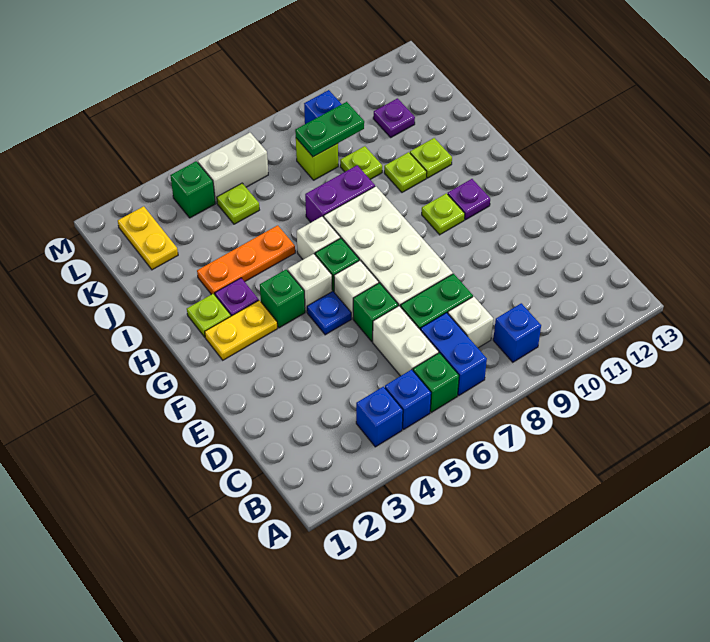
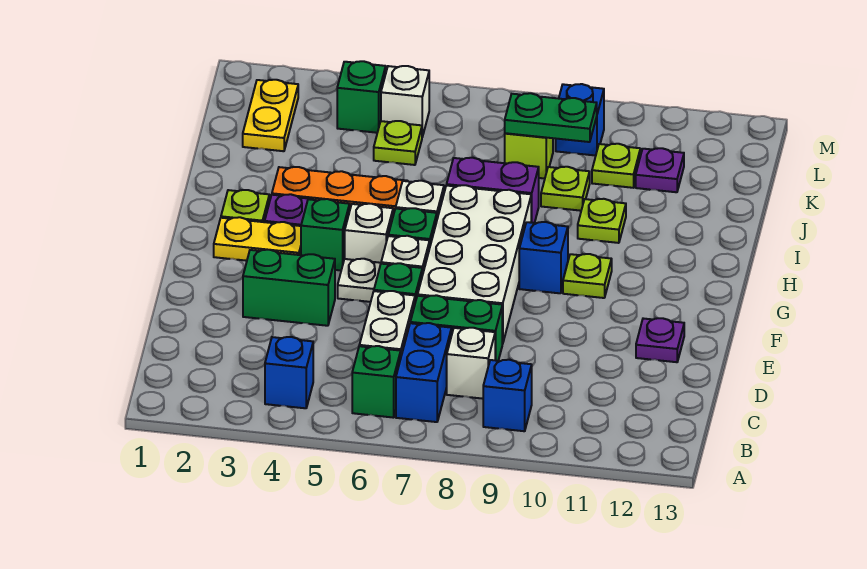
blue brick B5 level 1 -> blue brick G9 level 1
none -> green brick E3:E4 level 1
blue plate F5 level 1 -> white plate F5 level 1
purple plate G11 level 1 -> purple plate E12 level 1
lime plate I11 level 1 -> lime plate K10 level 1
white brick L5:L6 level 1 -> white brick L5 level 1

